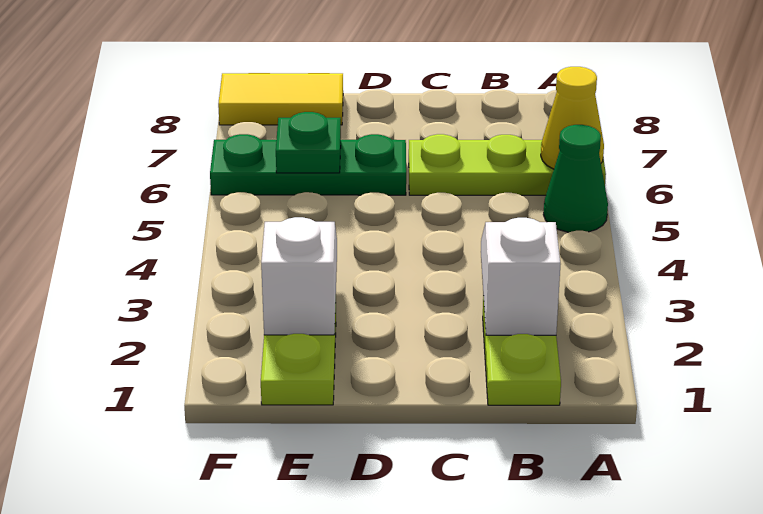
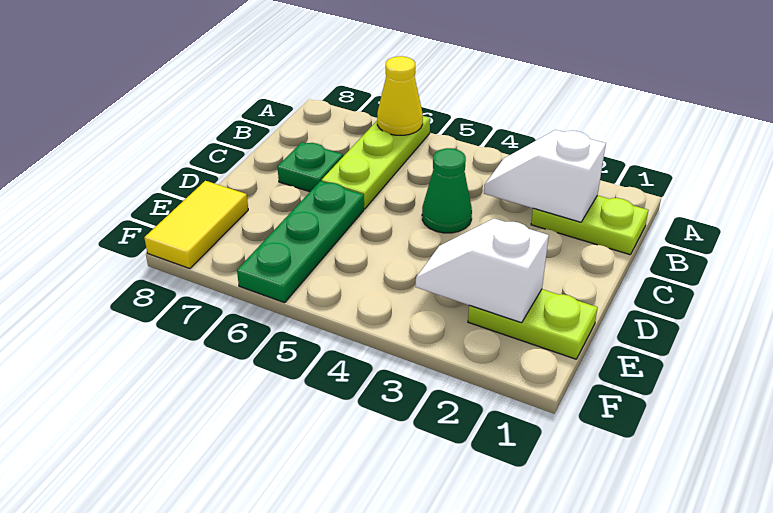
green cone A5 level 1 -> green cone C4 level 1
green plate E6 level 2 -> green plate C7 level 1

